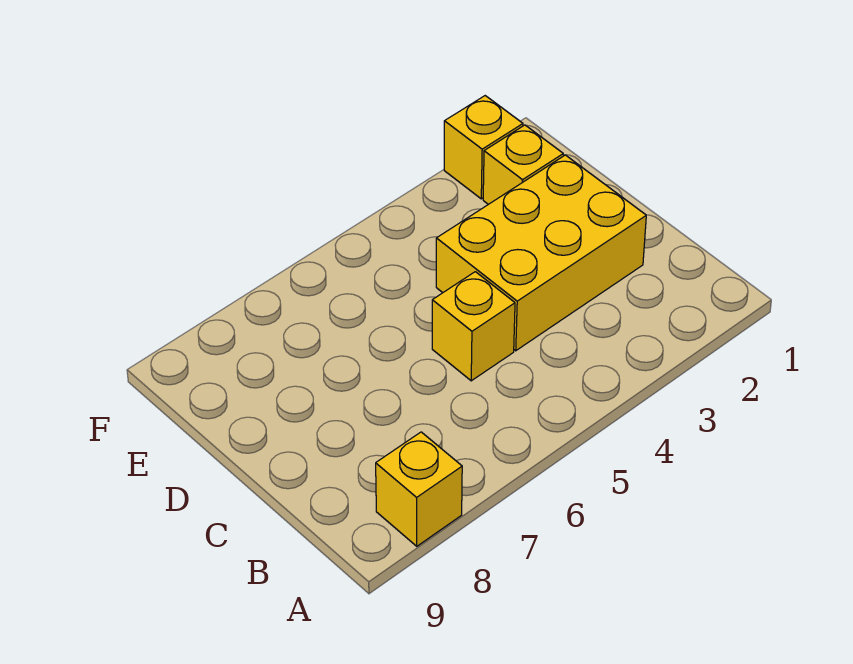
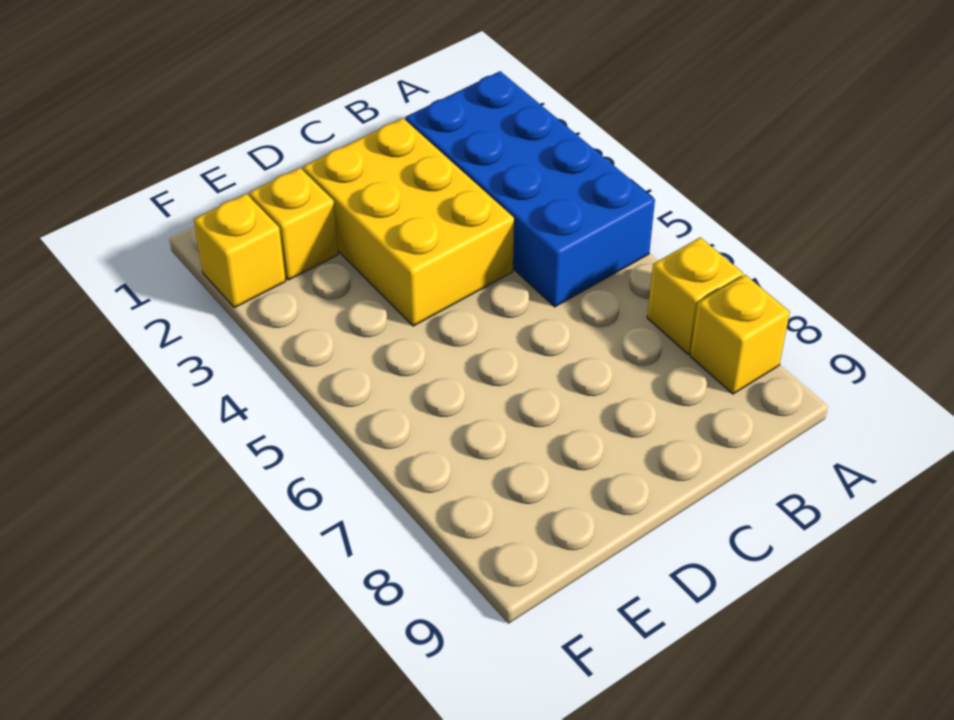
none -> blue brick A2:B5 level 1
yellow brick C5 level 1 -> yellow brick A7 level 1

